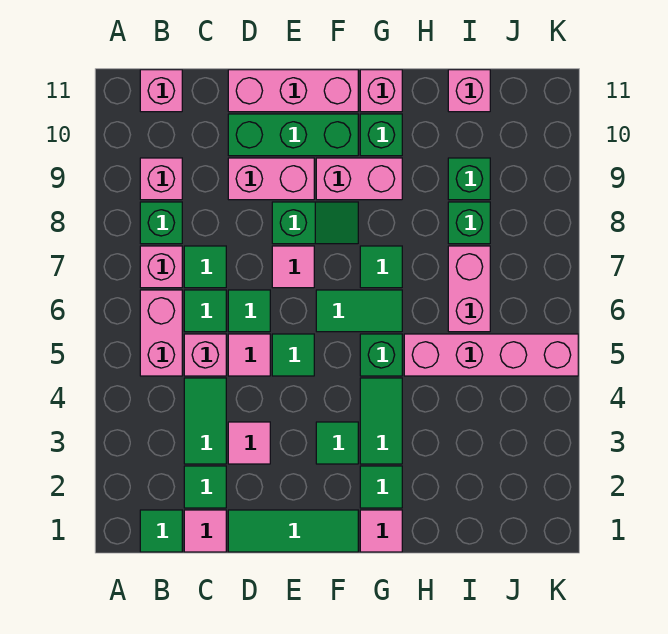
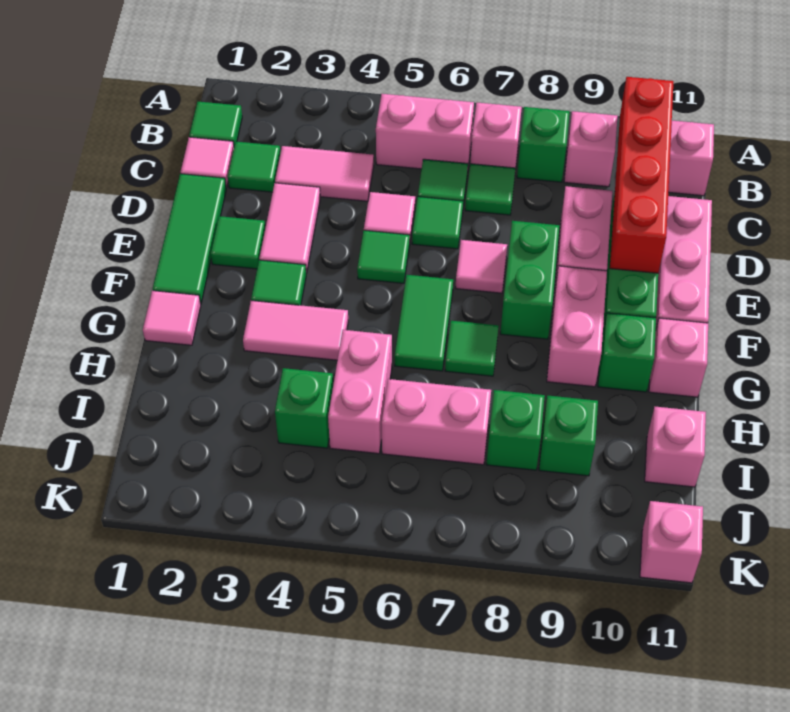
none -> red brick B10:E10 level 2
green tile C3:C4 level 1 -> pink tile C3:C4 level 1
pink brick C5 level 1 -> pink brick K11 level 1
pink tile D3 level 1 -> pink tile D3:E3 level 1
green slope E8:F8 level 1 top E -> green brick E8:F8 level 1
green tile G2 level 1 -> green tile E2 level 1
green tile G3:G4 level 1 -> pink tile G3:G4 level 1
green brick G5 level 1 -> green brick I4 level 1
pink brick H5:K5 level 1 -> pink brick H5:I5 level 1

